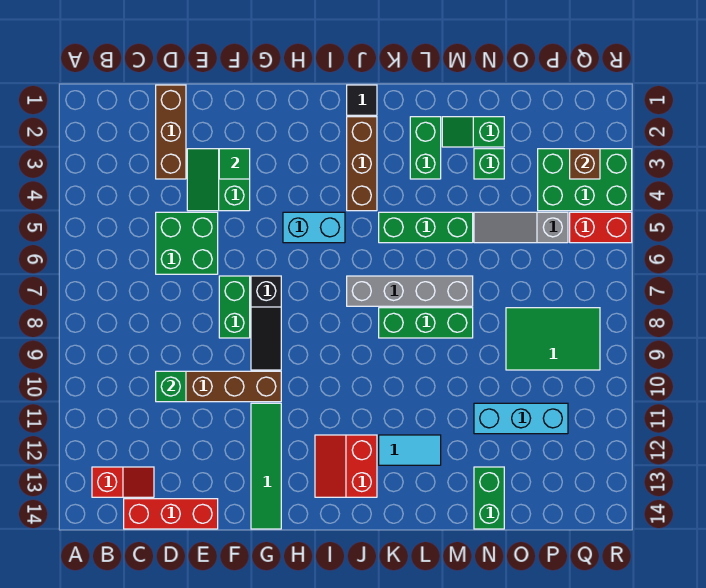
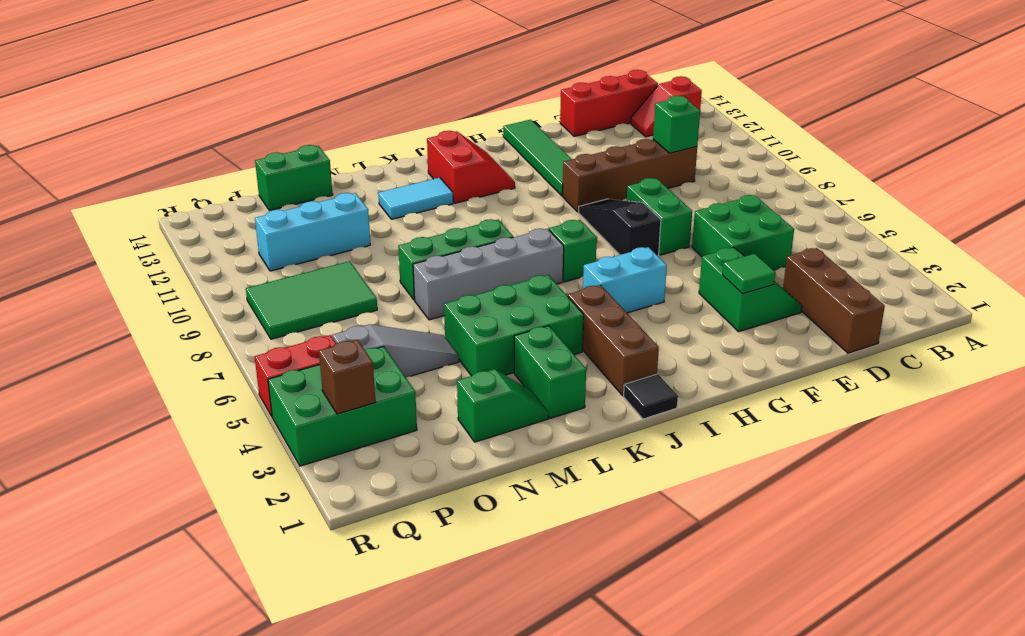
green brick K5:M5 level 1 -> green brick K4:M5 level 1
green brick N3 level 1 -> green brick I7 level 1
green brick N13:N14 level 1 -> green brick N14:O14 level 1

